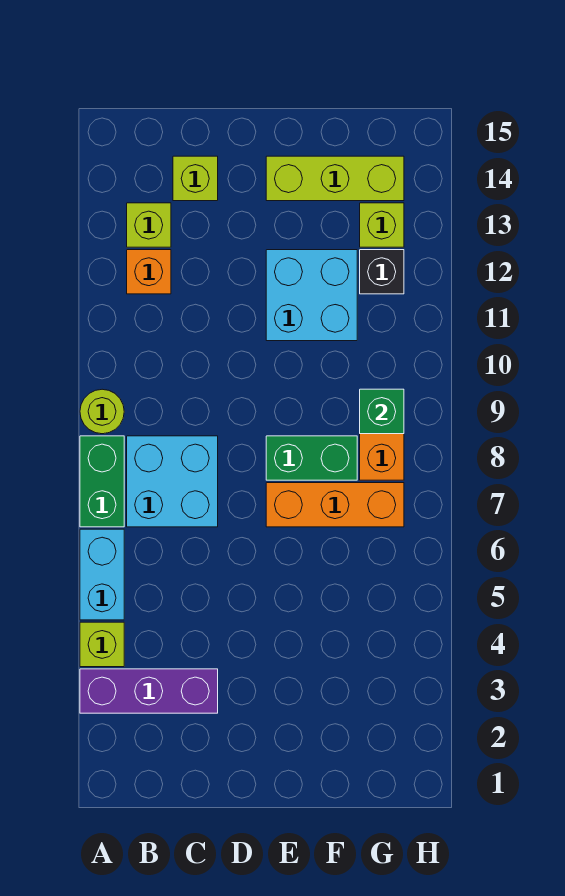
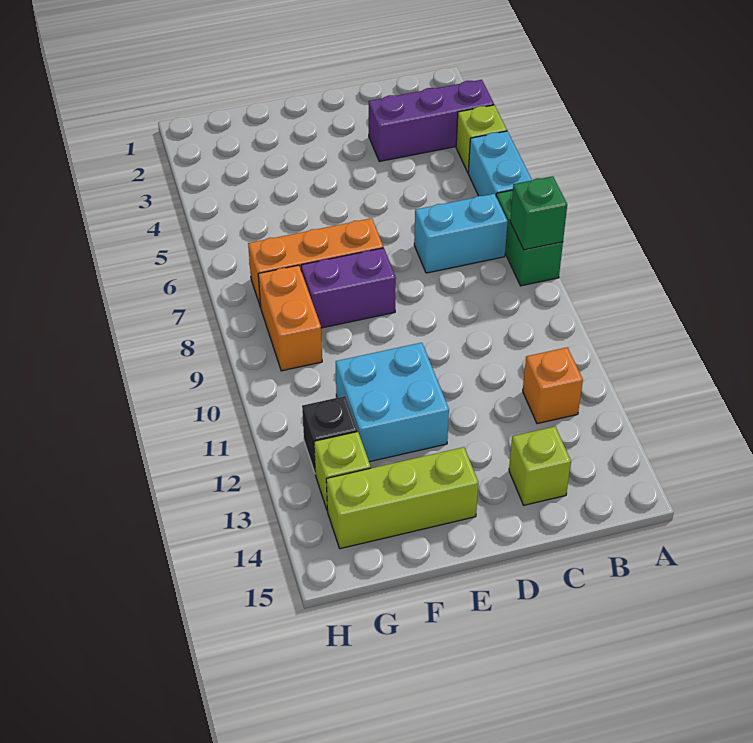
lime round brick A9 level 1 -> none
cyan brick B7:C8 level 1 -> cyan brick B7:C7 level 1
lime brick B13 level 1 -> none
green brick E8:F8 level 1 -> purple brick E8:F8 level 1
green brick G9 level 2 -> green brick A8 level 2

